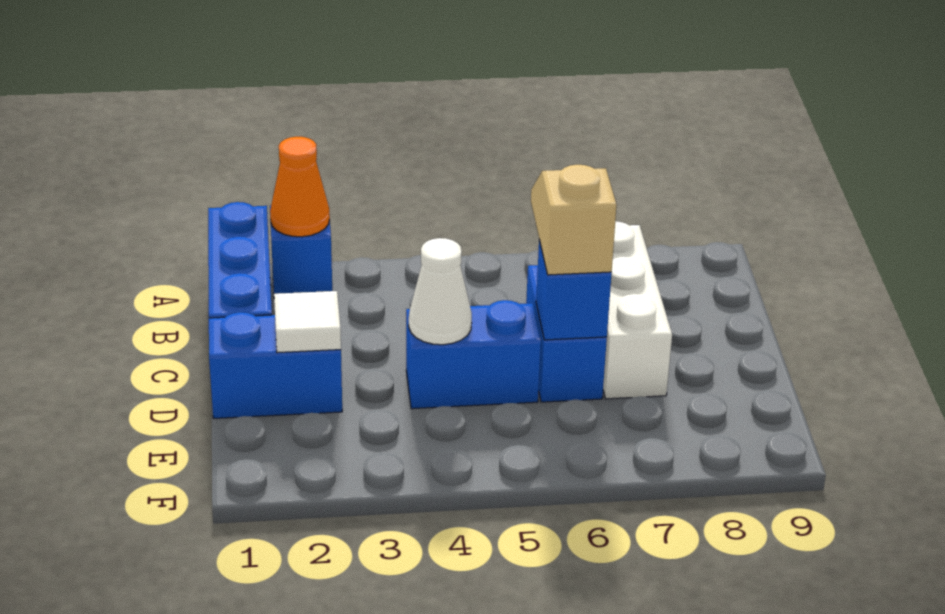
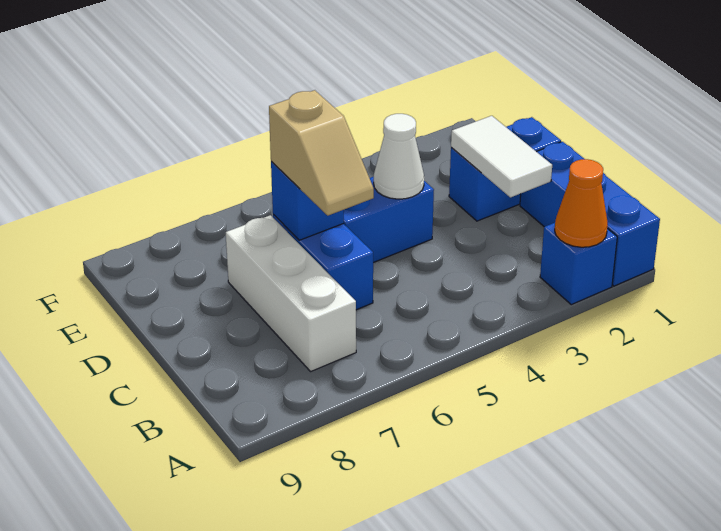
white tile D2 level 2 -> white tile C2:D2 level 2

